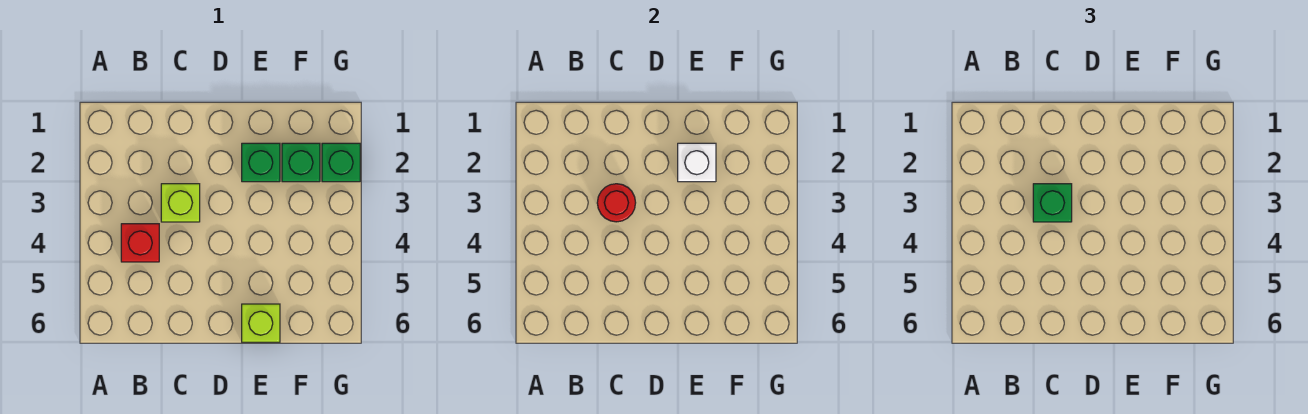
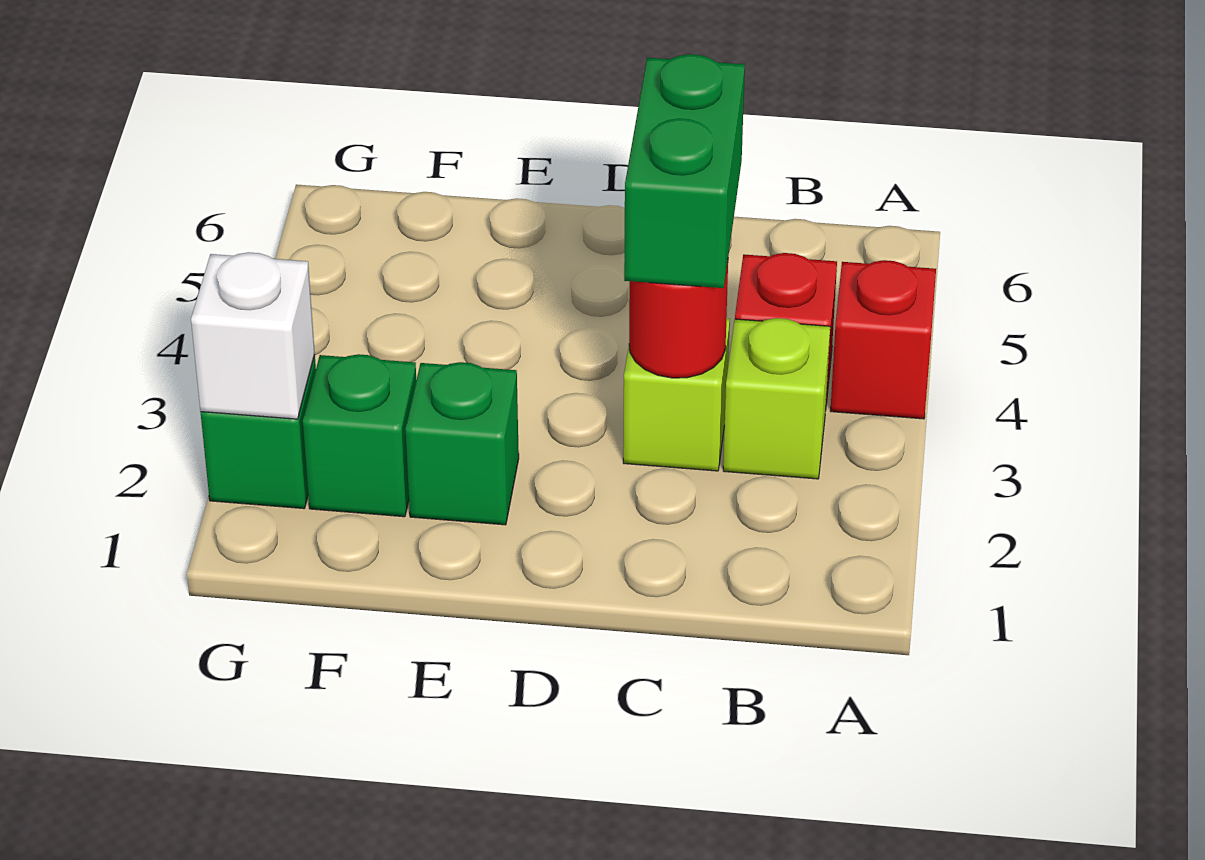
none -> red brick A4 level 1
green brick C3 level 3 -> green brick C3:C4 level 3
white brick E2 level 2 -> white brick G2 level 2
lime brick E6 level 1 -> lime brick B3 level 1

